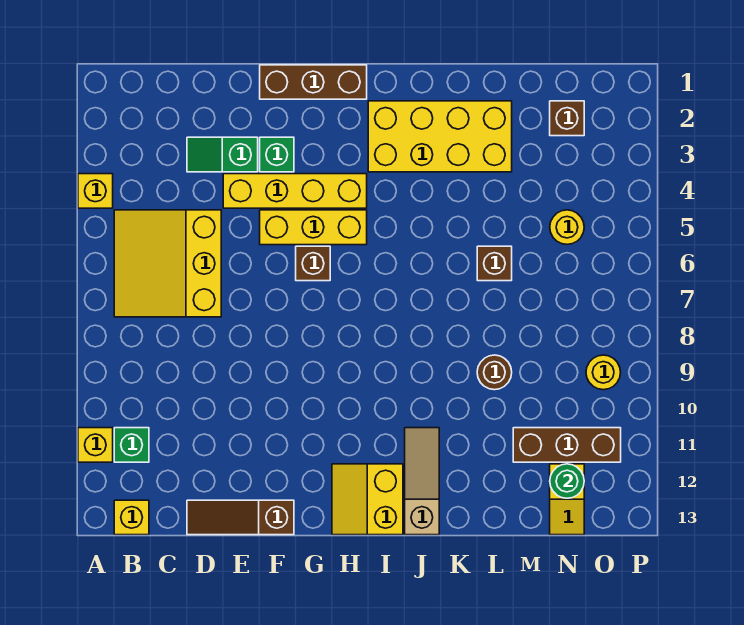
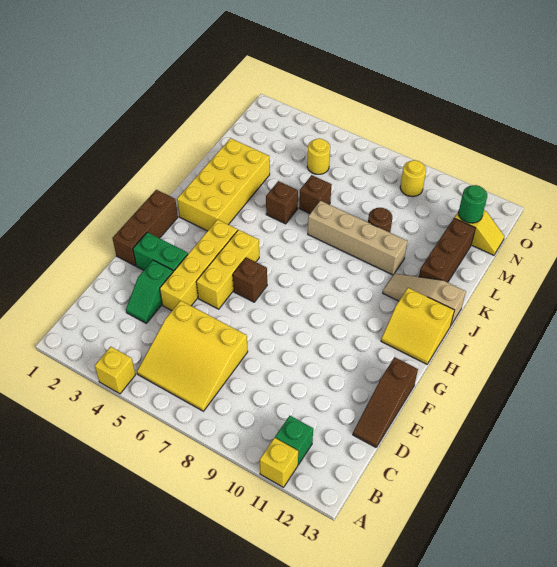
yellow brick B13 level 1 -> none
green brick F3 level 1 -> green brick F2:F3 level 1
none -> tan brick K7:K10 level 1
brown brick M11:O11 level 1 -> brown brick K12:M12 level 1
brown brick N2 level 1 -> brown brick K5 level 1

